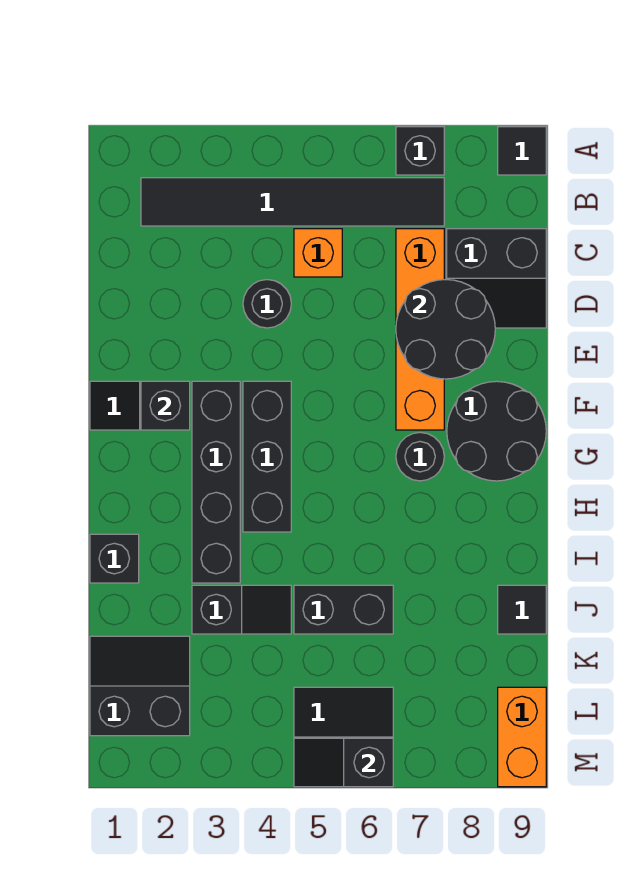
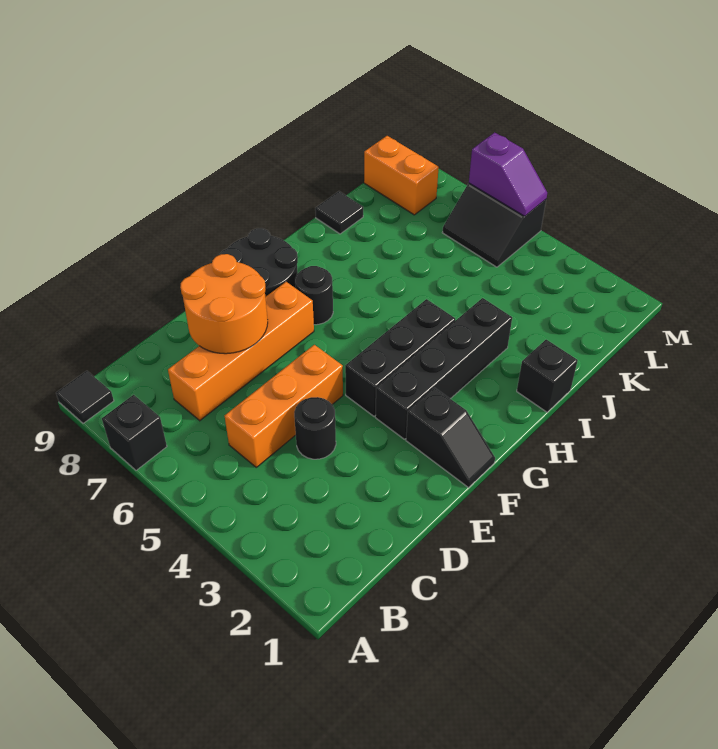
black tile B2:B7 level 1 -> none
orange brick C5 level 1 -> orange brick C5:E5 level 1
black slope C8:D9 level 1 top C -> none
black round brick D7:E8 level 2 -> orange round brick D7:E8 level 2
black brick F2 level 2 -> none
black slope J3:J4 level 1 top 3 -> none
black brick J5:J6 level 1 -> none
black slope K1:L2 level 1 top L -> none
orange brick L9:M9 level 1 -> orange brick L8:L9 level 1
black slope M5:M6 level 2 top 6 -> purple slope M5:M6 level 2 top 6

